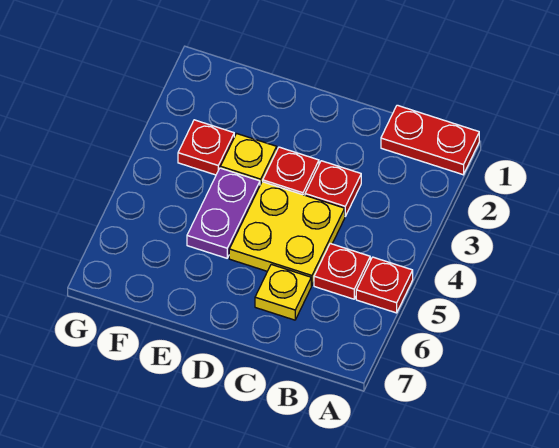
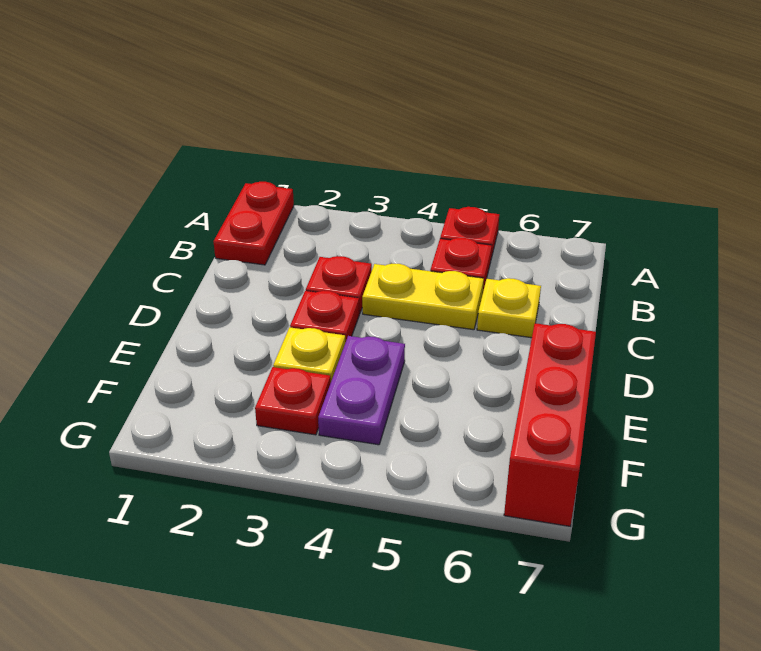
yellow plate C4:D5 level 1 -> yellow plate C4:C5 level 1
purple plate E4:E5 level 1 -> purple plate E4:F4 level 1
none -> red brick E7:G7 level 1

